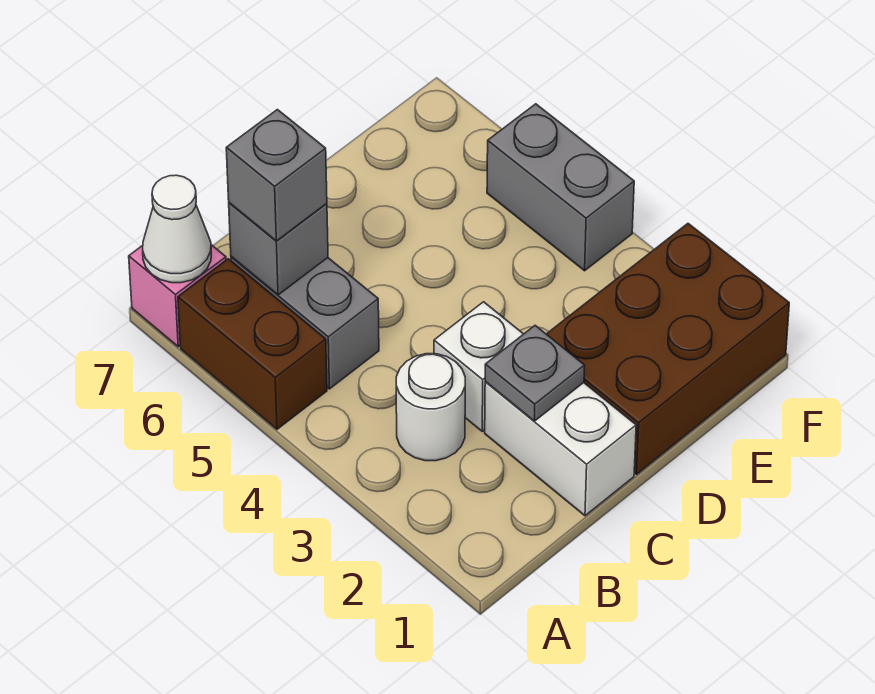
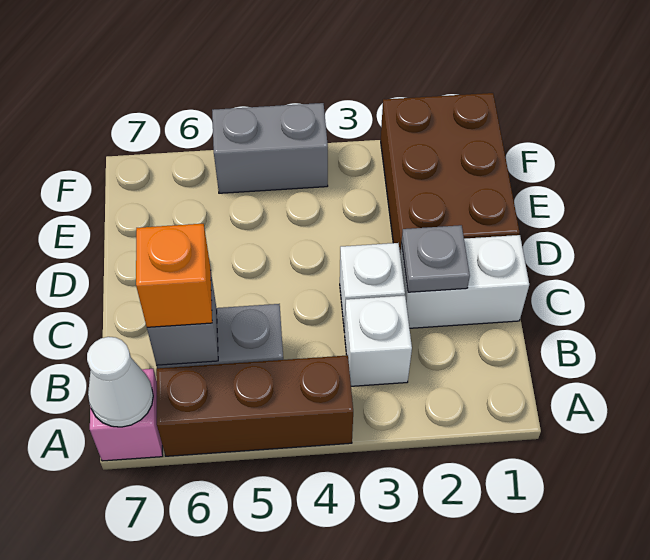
brown brick A5:A6 level 1 -> brown brick A4:A6 level 1
white round brick B3 level 1 -> white brick B3 level 1
grey brick B6 level 3 -> orange brick B6 level 3

